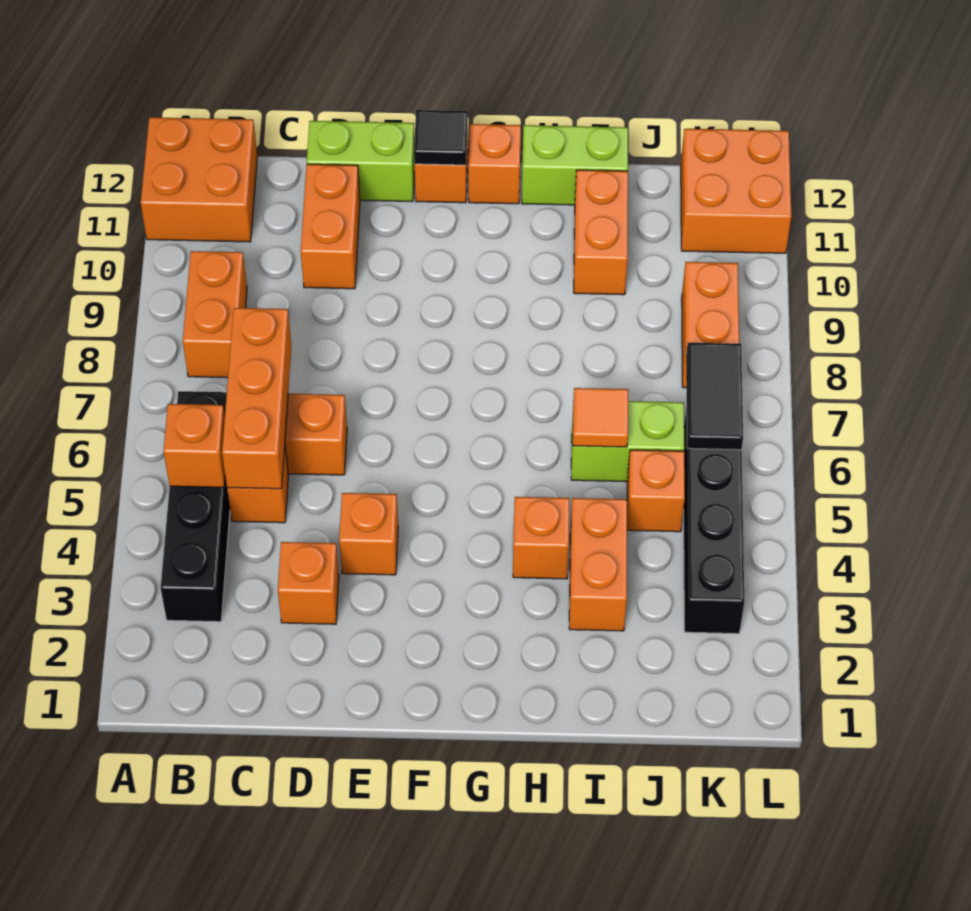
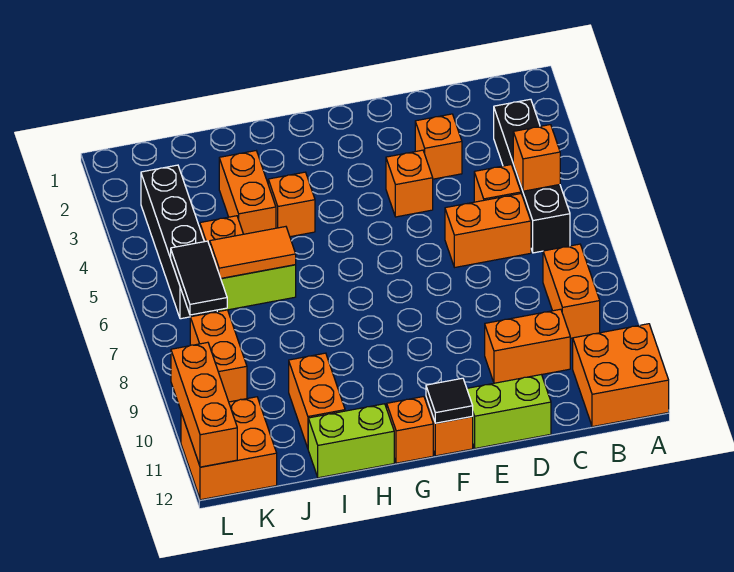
orange brick C5:C7 level 2 -> orange brick L10:L12 level 2
orange brick D10:D11 level 1 -> orange brick C10:D10 level 1
orange tile I6 level 2 -> orange tile I6:J6 level 2

